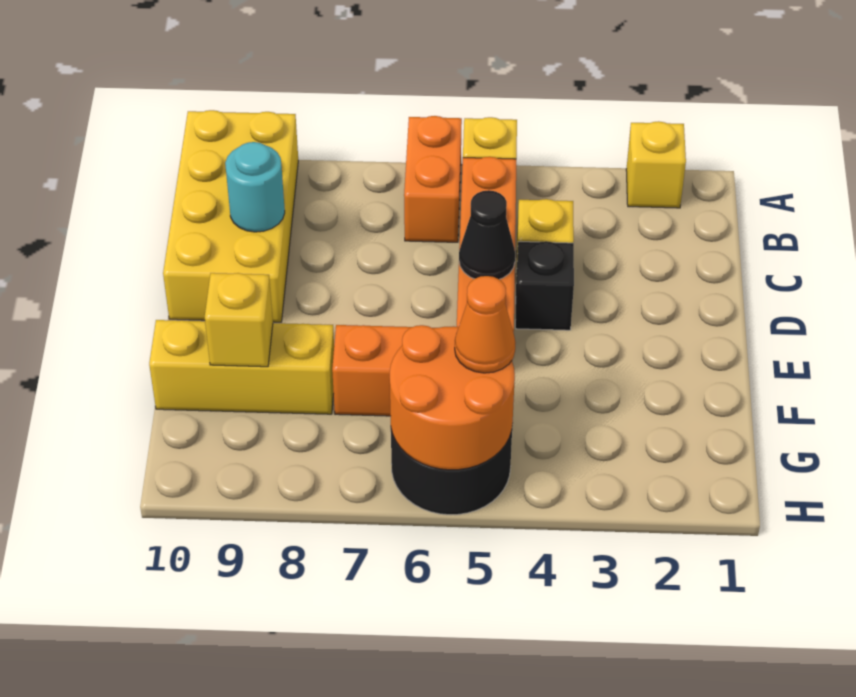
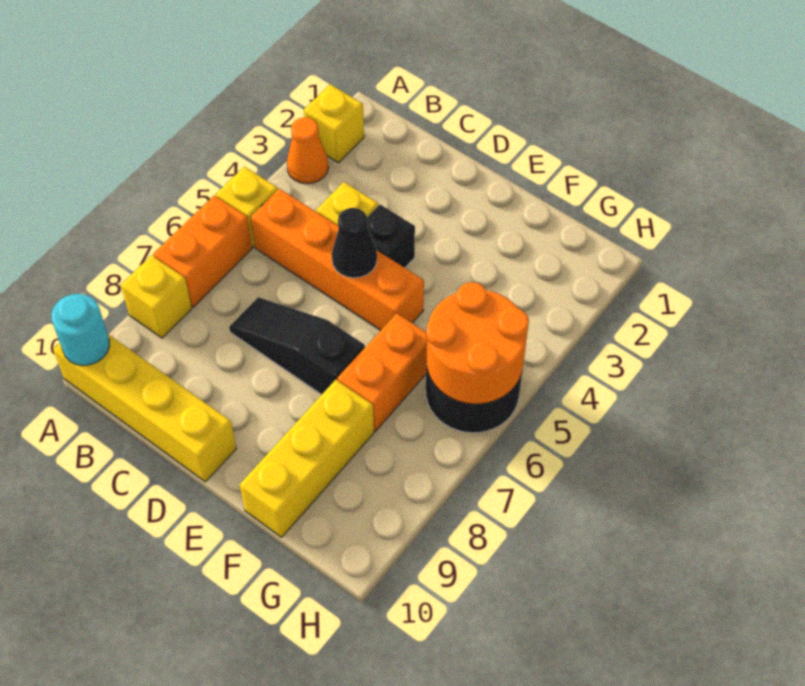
orange brick A6:B6 level 1 -> orange brick A6:A7 level 1
yellow brick A9:D10 level 1 -> yellow brick A10:D10 level 1
none -> black slope C7:E7 level 1 top E
cyan round brick C9 level 2 -> cyan round brick A10 level 2
yellow brick F9 level 2 -> yellow brick A8 level 1
orange cone G5 level 3 -> orange cone A3 level 1

